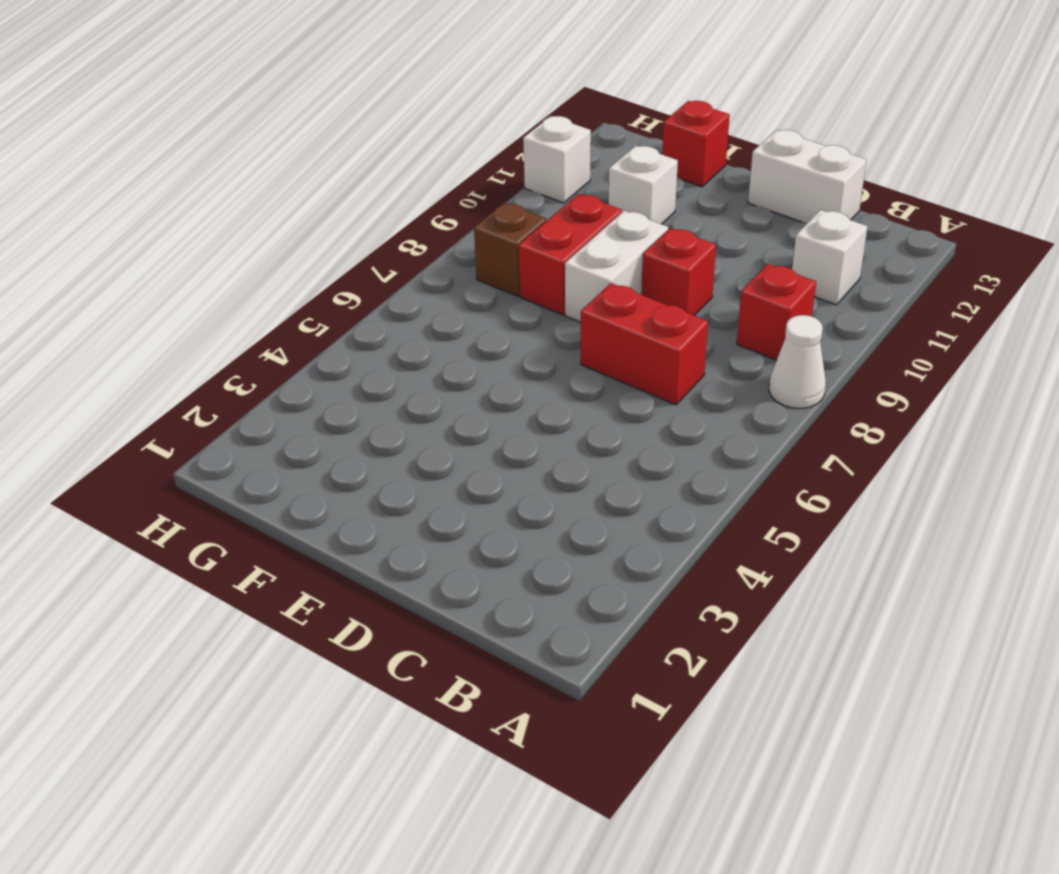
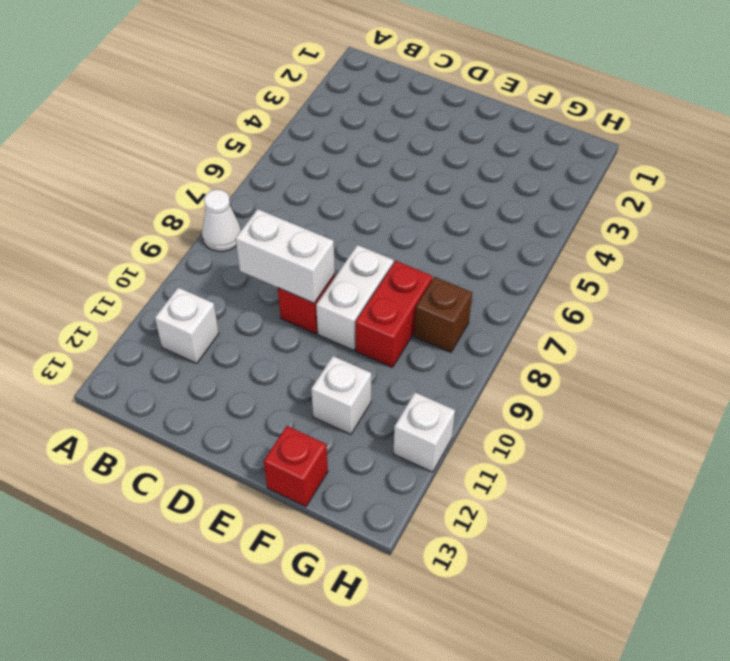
red brick B9 level 1 -> none
red brick C7:D7 level 1 -> none
white brick C13:D13 level 1 -> white brick C9:D9 level 2

